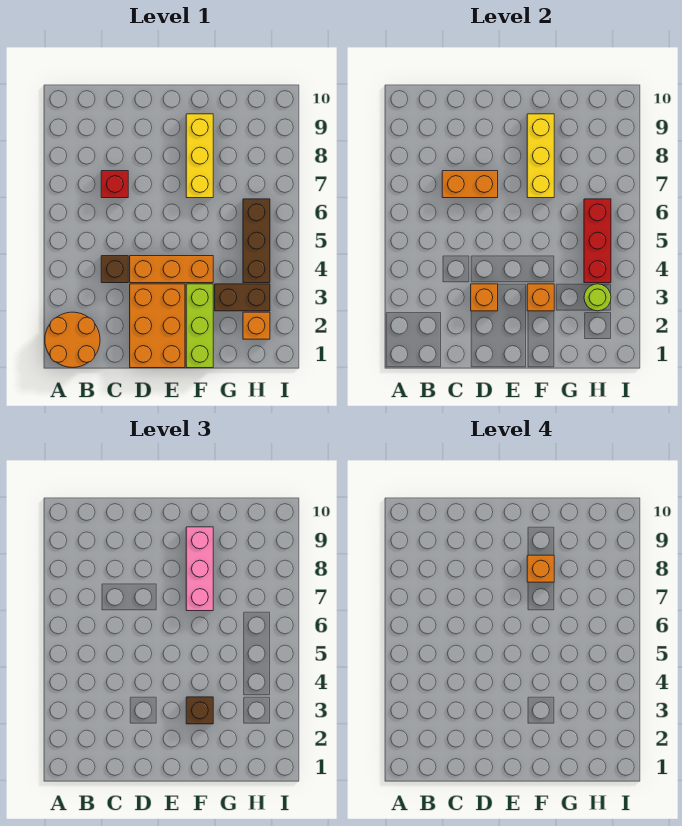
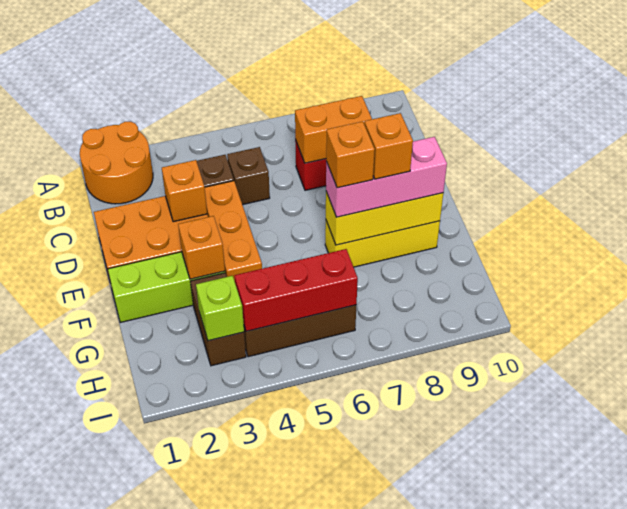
orange brick C7:D7 level 2 -> orange brick C7:C8 level 2
brown brick F3 level 3 -> brown brick C5 level 1
orange brick H2 level 1 -> orange brick F7 level 4
lime round brick H3 level 2 -> lime brick H3 level 2

